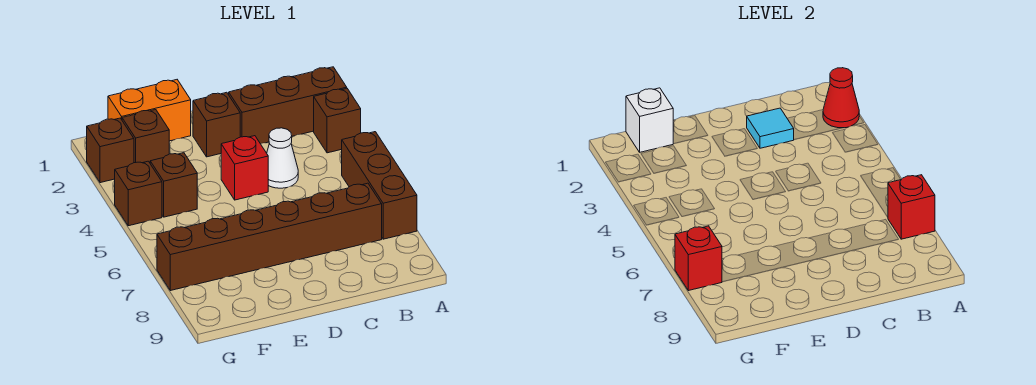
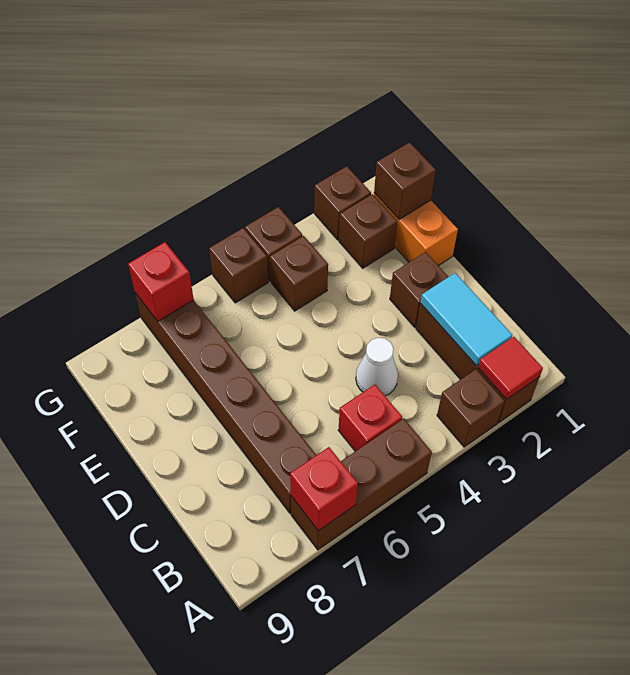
red cone A2 level 2 -> red tile A2 level 2
cyan tile C2 level 2 -> cyan tile B2:C2 level 2
red brick D4 level 1 -> red brick B5 level 1
white brick F1 level 2 -> brown brick F1 level 2
none -> brown brick G5 level 1

